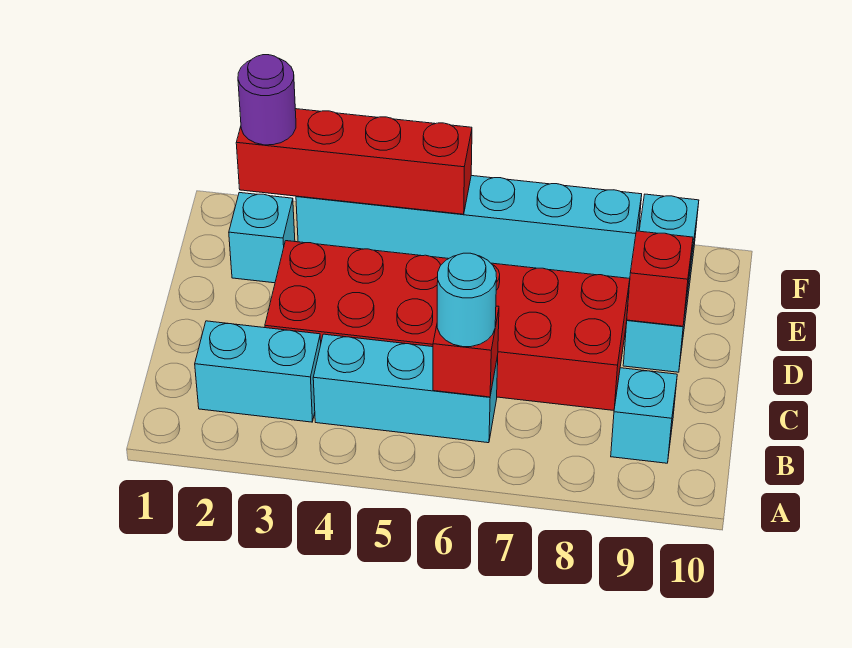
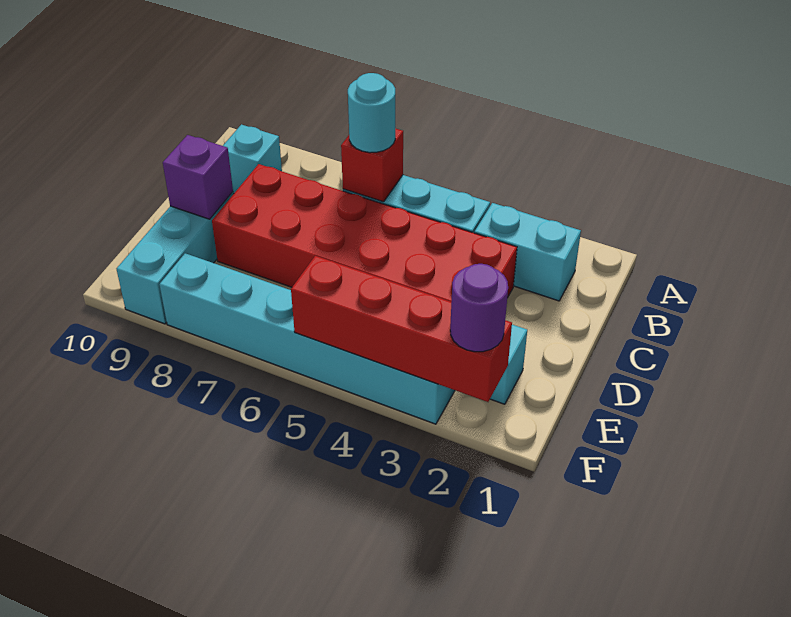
red brick D9 level 2 -> purple brick D9 level 2

